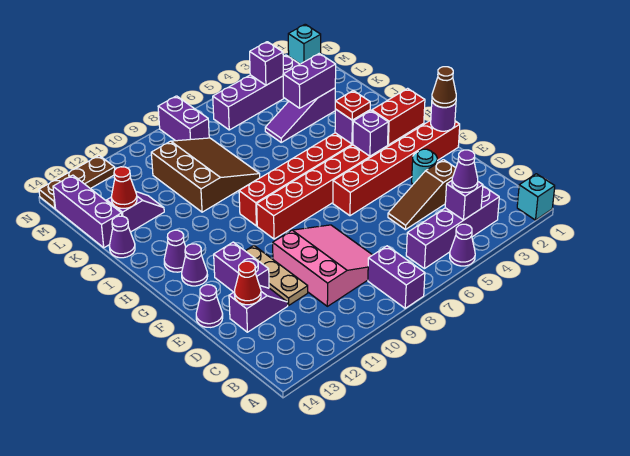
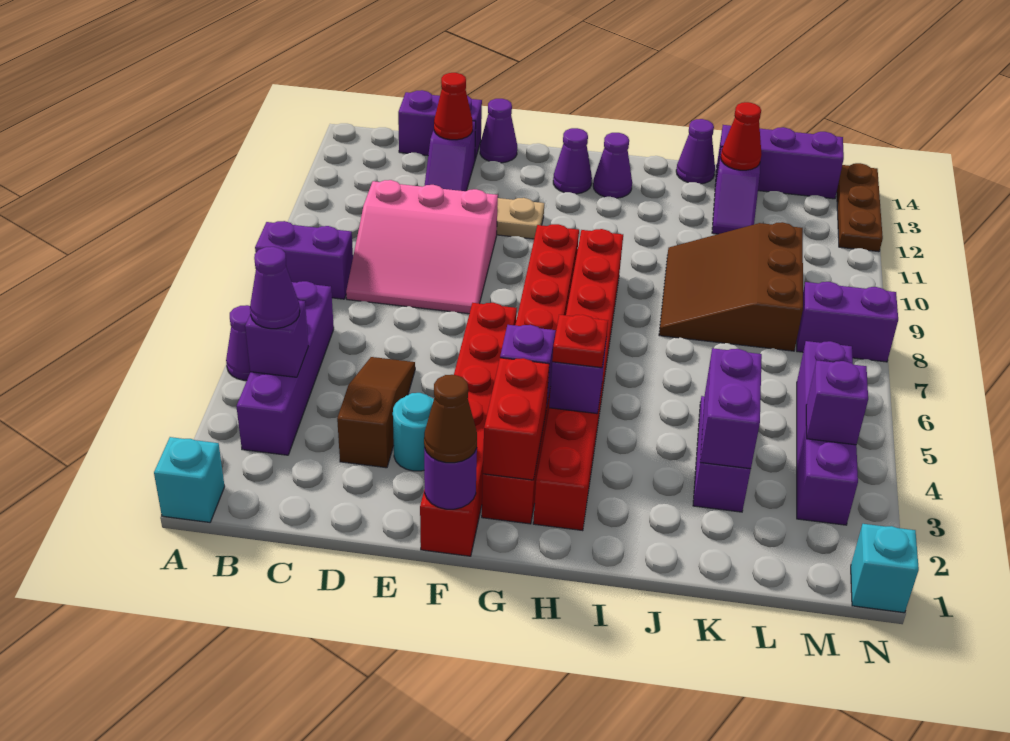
purple brick E12:F12 level 1 -> purple brick C14:D14 level 1
brown slope J8:L10 level 1 top 10 -> brown slope J8:L10 level 1 top L

